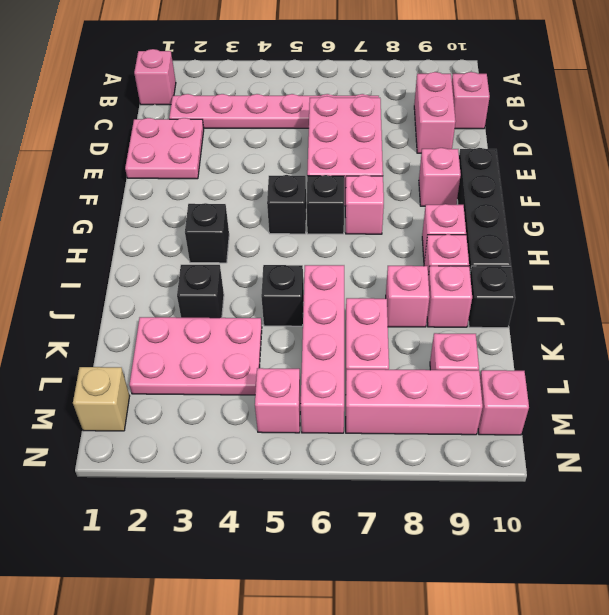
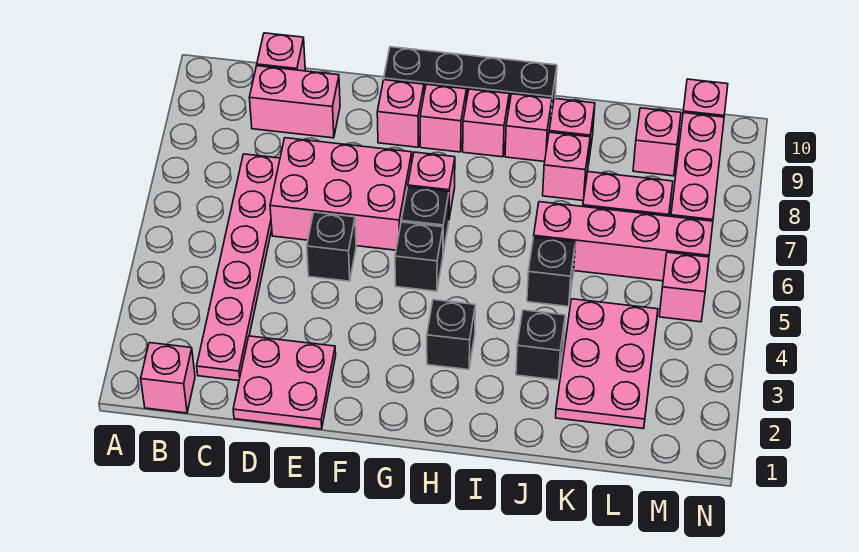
none -> pink brick G9 level 1
black brick J10 level 1 -> black brick E5 level 1
tan brick M1 level 1 -> none

